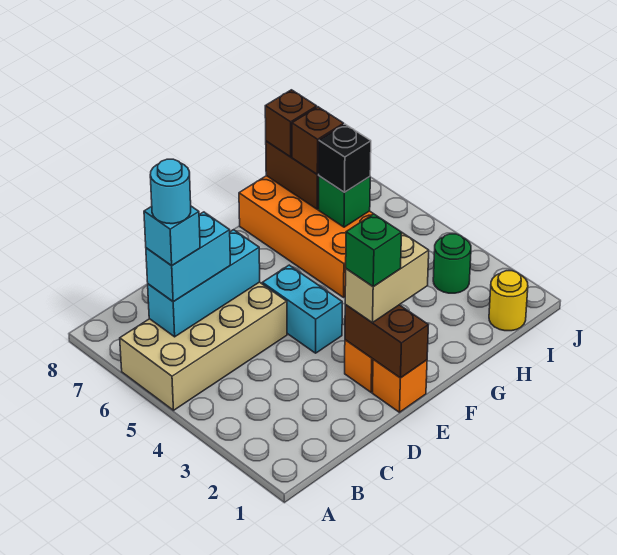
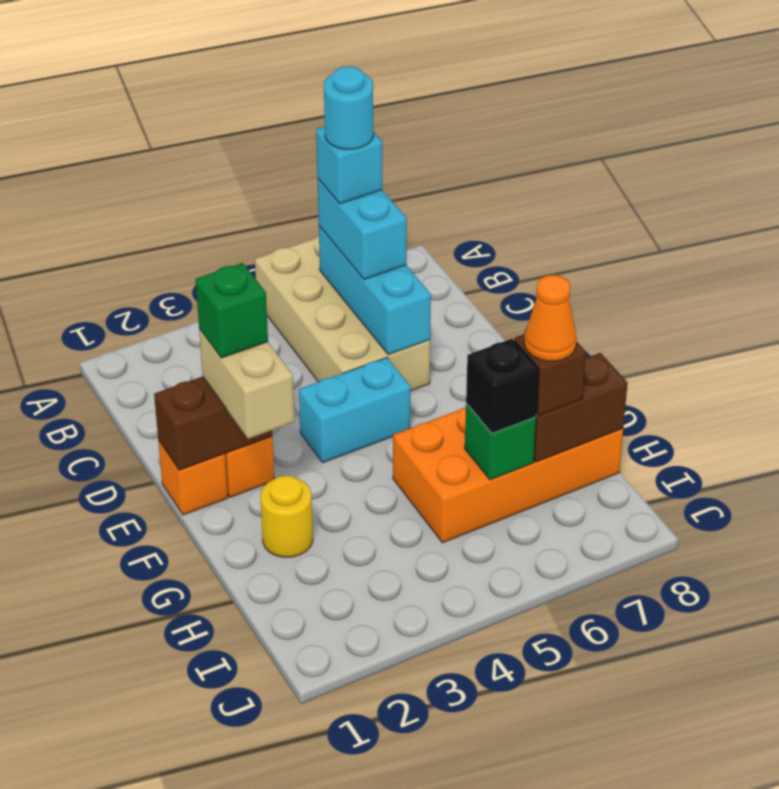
none -> orange cone H7 level 4
brown brick H8 level 3 -> none
yellow round brick I1 level 1 -> yellow round brick G2 level 1
green round brick I3 level 1 -> none

